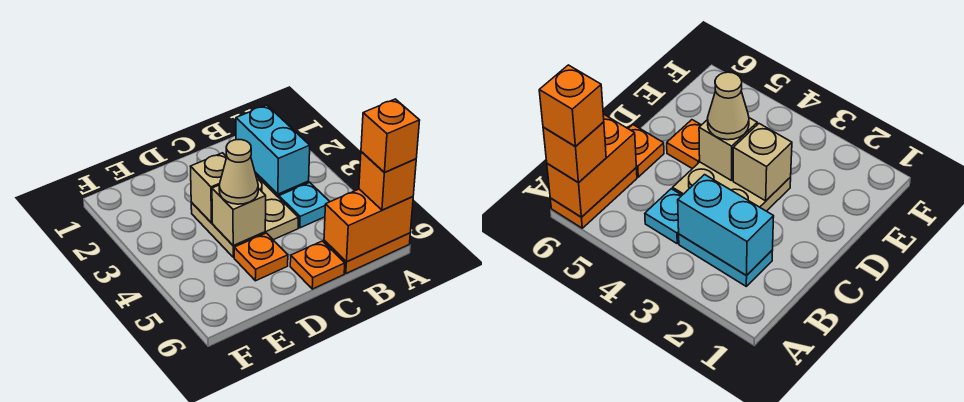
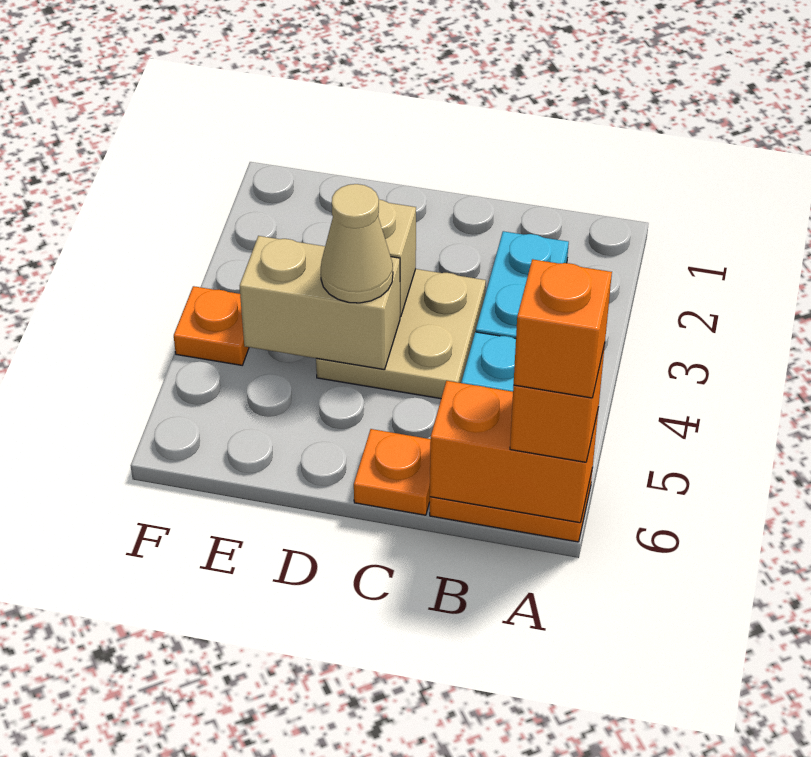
cyan brick B2:B3 level 2 -> none
tan brick D4 level 2 -> tan brick D4:E4 level 2
orange plate D5 level 1 -> orange plate F4 level 1

